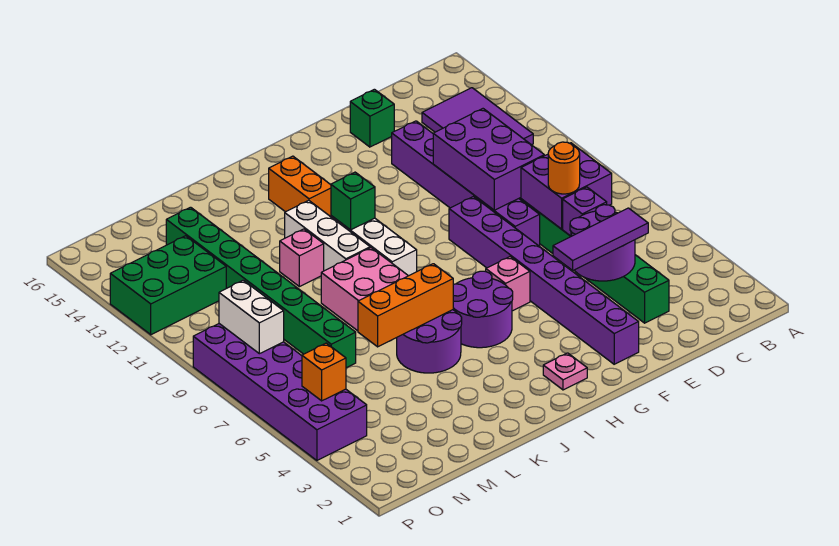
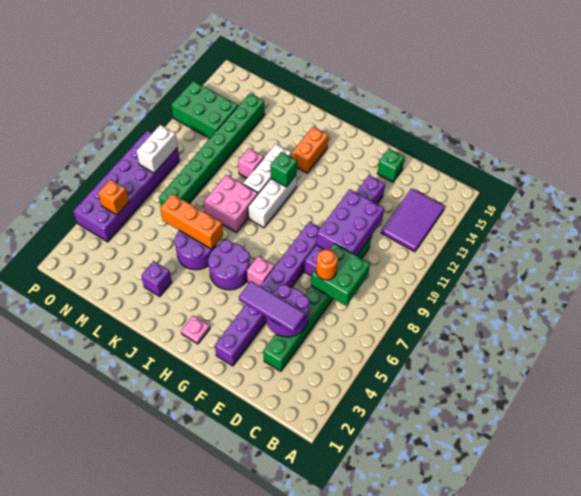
purple brick C7:D8 level 2 -> green brick C7:D8 level 2
purple brick D6 level 2 -> purple brick K3 level 1

